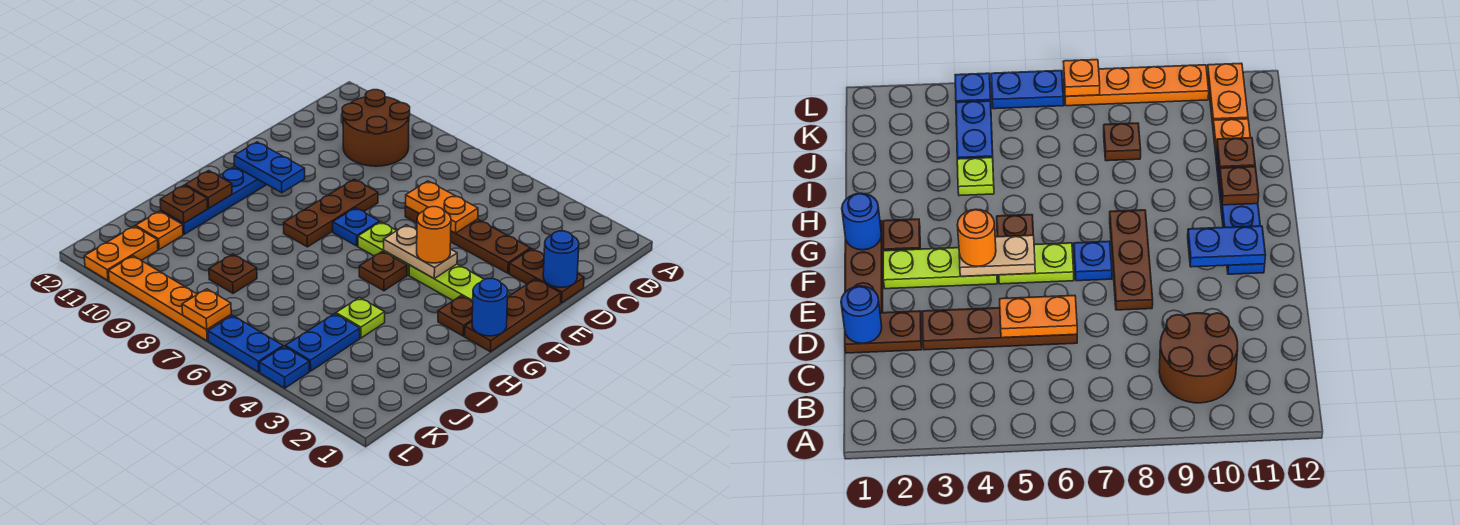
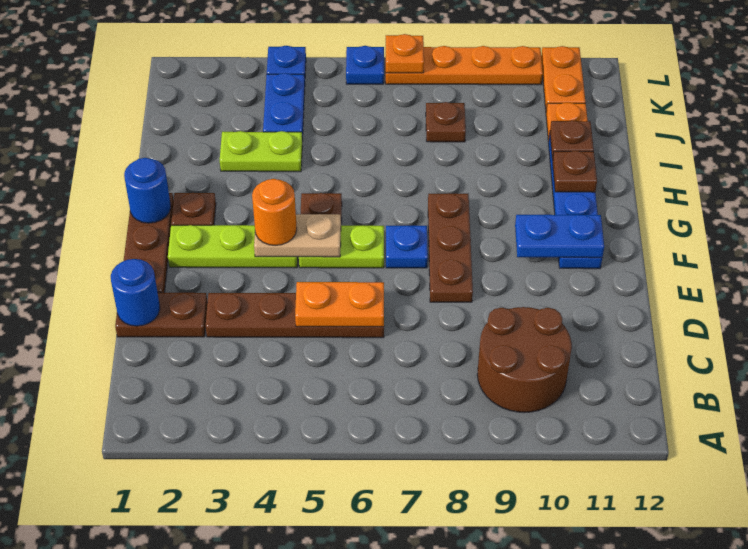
lime plate I4 level 1 -> lime plate I3:I4 level 1
blue plate L5:L6 level 1 -> blue plate L6 level 1

